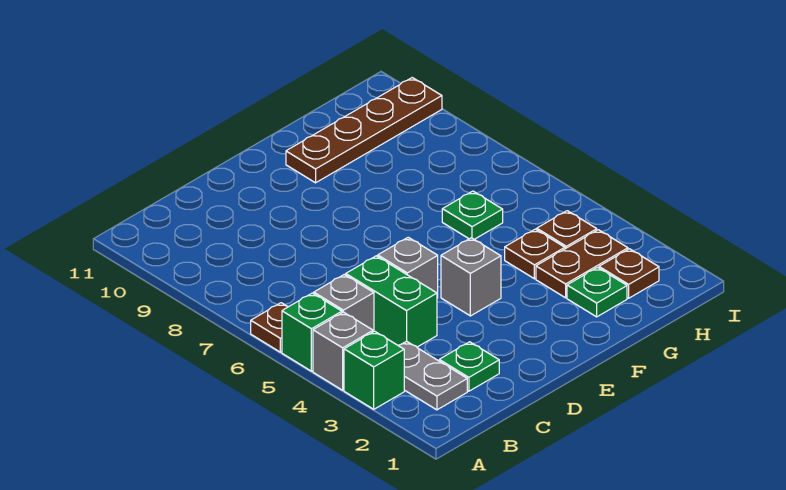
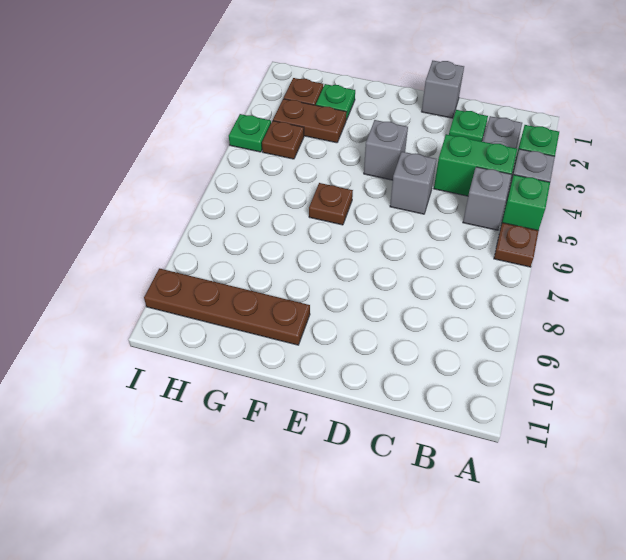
green brick C4:C5 level 1 -> green brick B4:C4 level 1
none -> grey brick D1 level 1
brown plate G4 level 1 -> brown plate F6 level 1
green plate G6 level 1 -> green plate I4 level 1

